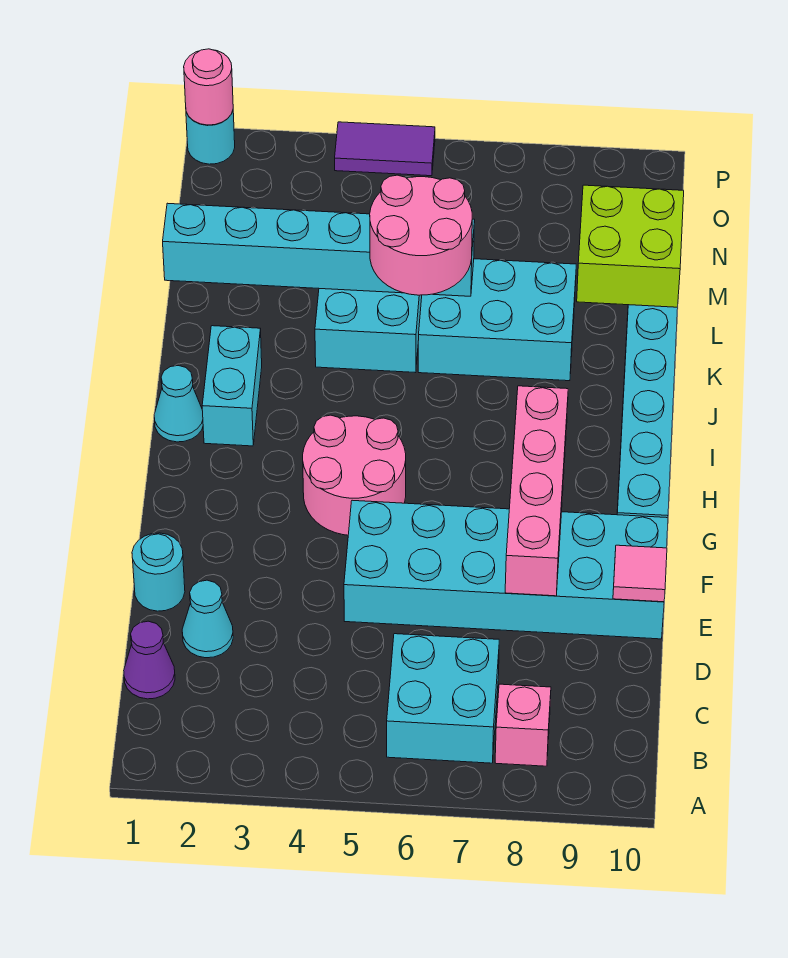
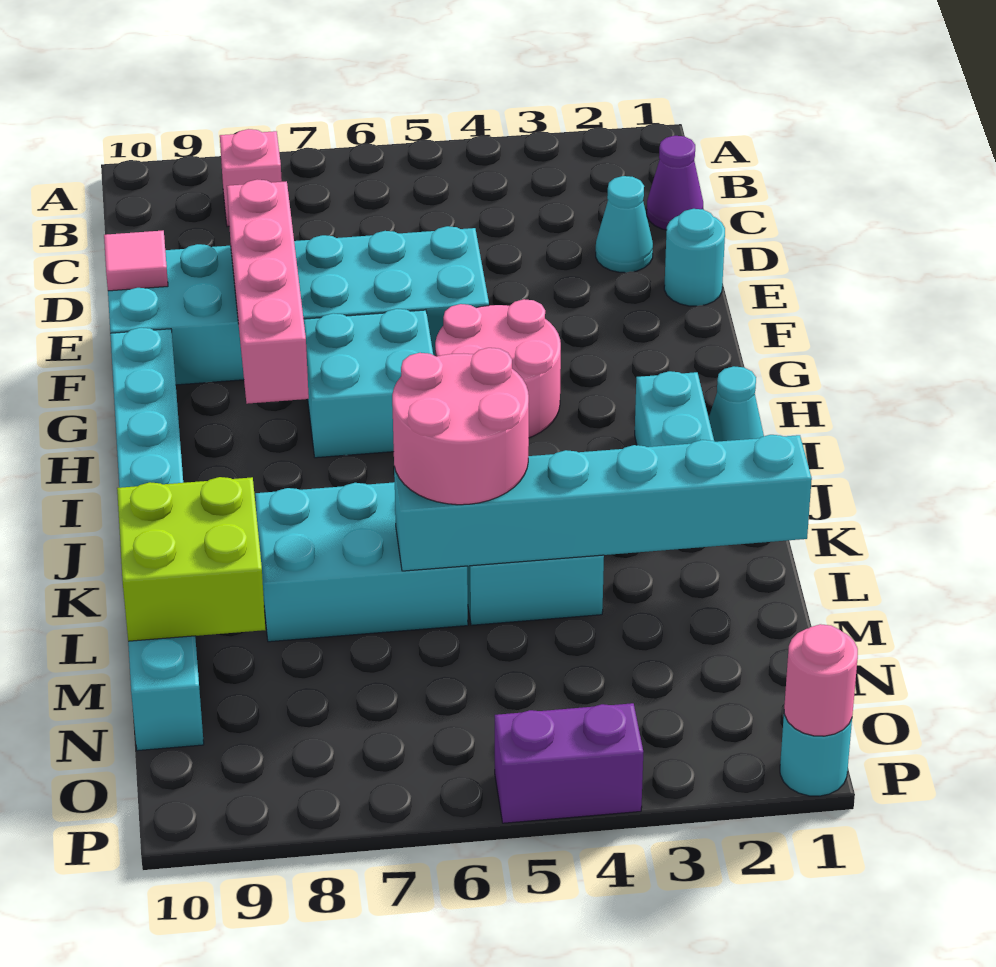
cyan brick B6:C7 level 1 -> cyan brick G6:H7 level 1
purple tile P4:P5 level 1 -> purple brick P4:P5 level 1

